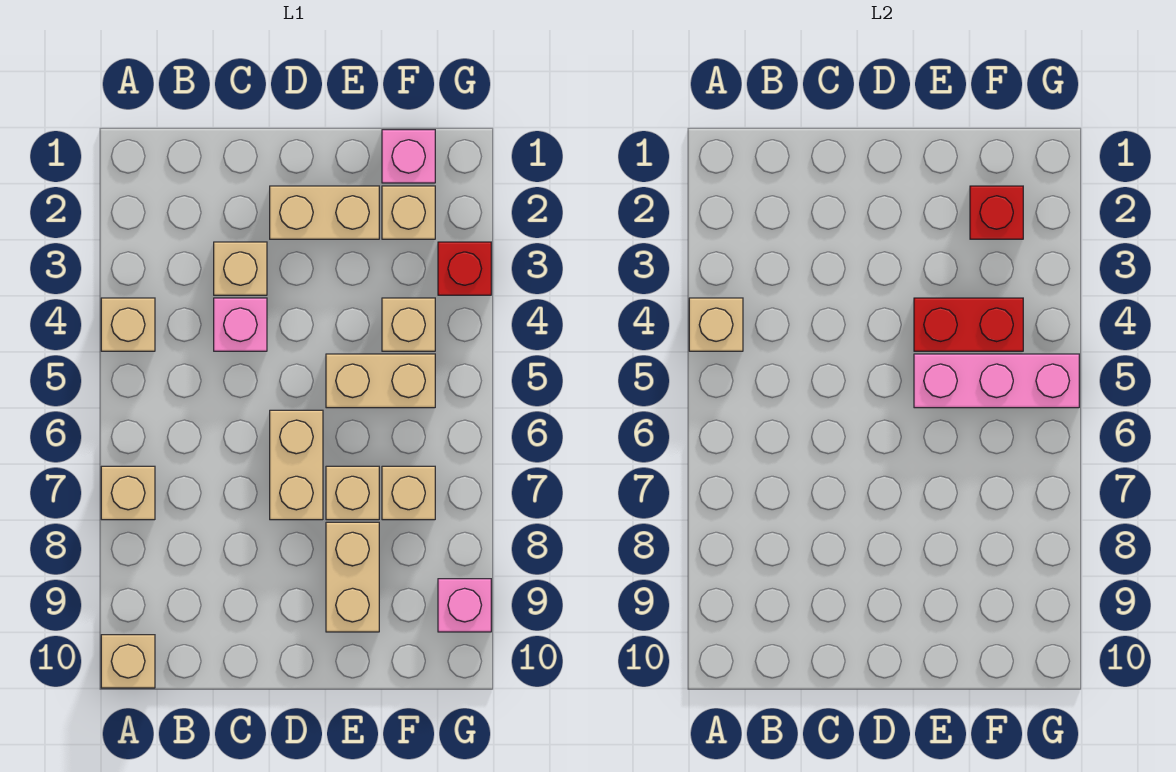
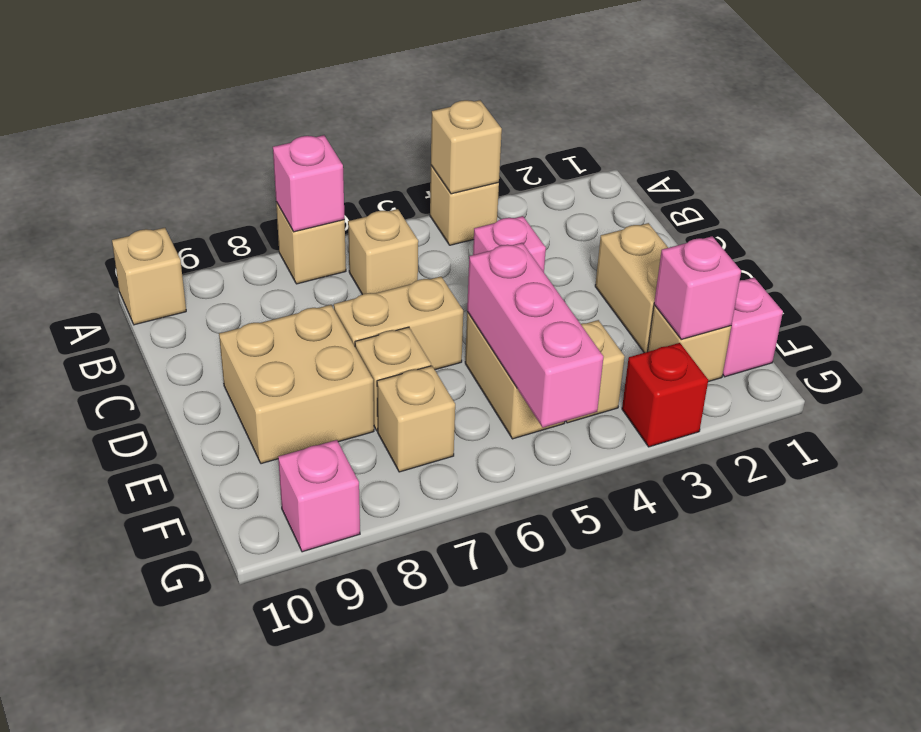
none -> pink brick A7 level 2
tan brick C3 level 1 -> tan brick B6 level 1
red brick E4:F4 level 2 -> none
tan brick E8:E9 level 1 -> tan brick D8:E9 level 1
red brick F2 level 2 -> pink brick F2 level 2

